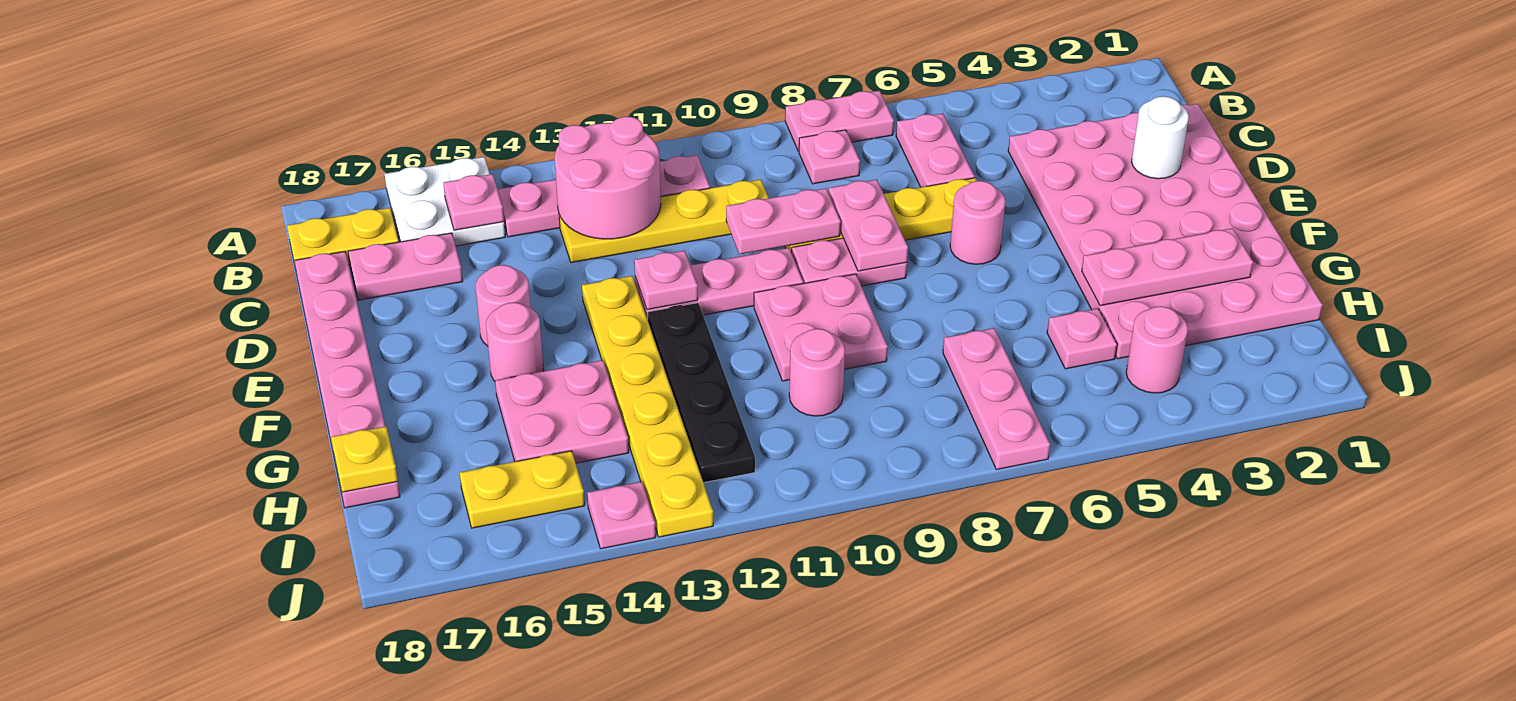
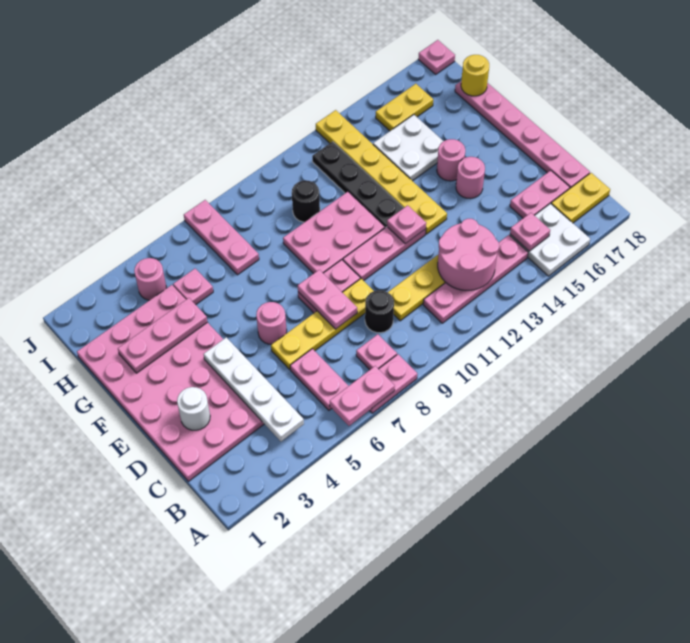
none -> white plate B4:E4 level 2
none -> black round brick C9 level 1
pink plate D9:D10 level 2 -> pink plate A6:A7 level 2
pink plate F9:G10 level 1 -> pink plate F9:G11 level 1
pink plate G14:H15 level 1 -> white plate G14:H15 level 1
pink round brick H10 level 1 -> black round brick H10 level 1
yellow plate H18 level 2 -> yellow round brick H18 level 2
pink plate J14 level 1 -> pink plate J18 level 1

